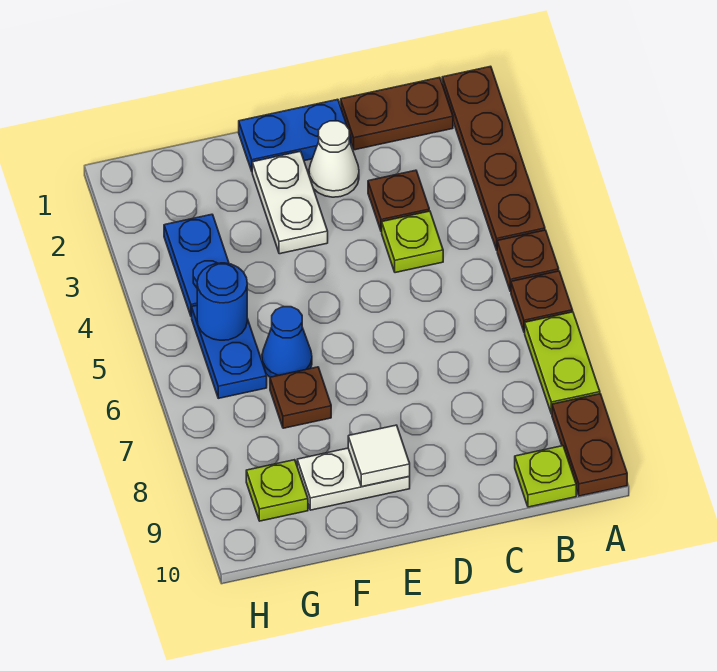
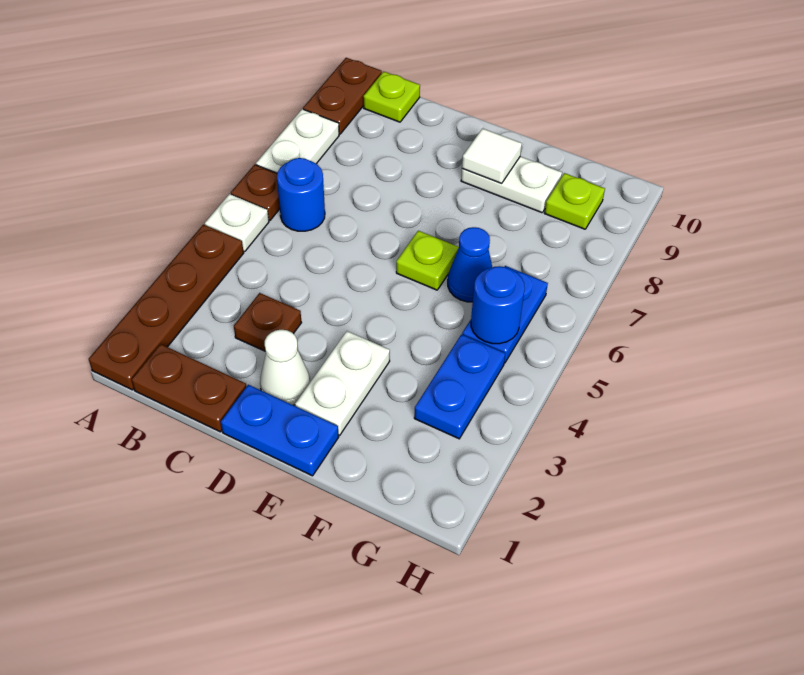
brown plate A5 level 1 -> white plate A5 level 1
lime plate A7:A8 level 1 -> white plate A7:A8 level 1
none -> blue round brick B6 level 1
lime plate C4 level 1 -> lime plate E6 level 1
brown plate F7 level 1 -> none

